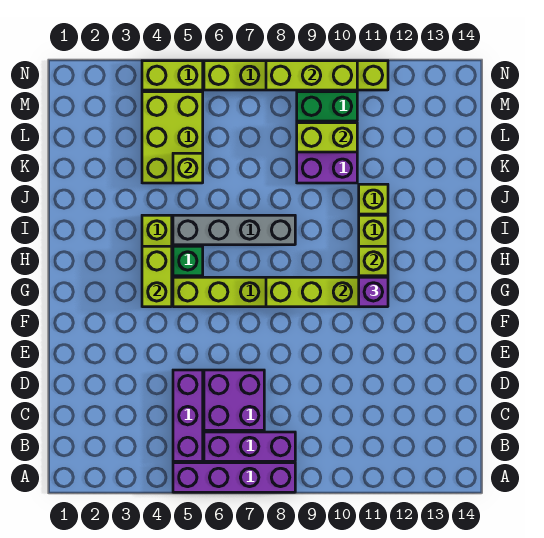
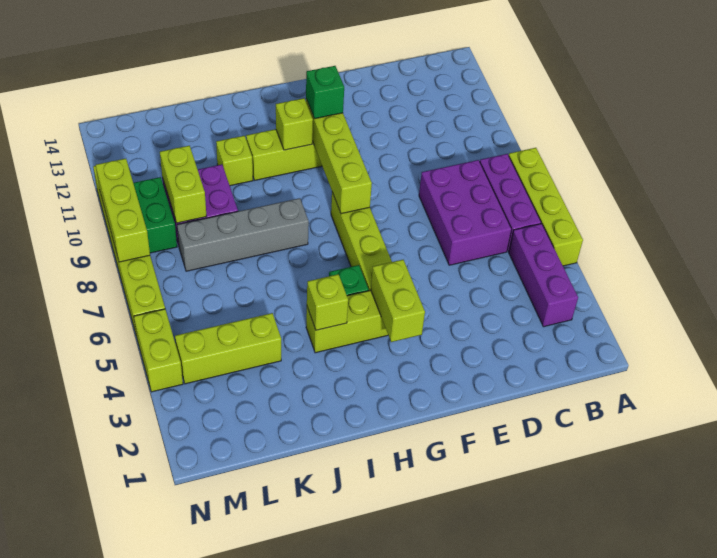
purple brick A5:A8 level 1 -> lime brick A5:A8 level 1
purple brick B5:D5 level 1 -> purple brick B3:B5 level 1
purple brick C6:D7 level 1 -> purple brick C6:D8 level 1
lime brick G4:H4 level 2 -> lime brick G3:G4 level 2
purple brick G11 level 3 -> green brick G11 level 3
grey brick I5:I8 level 1 -> grey brick I8:L8 level 1
lime brick K4:M5 level 1 -> lime brick K4:M4 level 1
lime brick K5 level 2 -> lime brick I4 level 2

